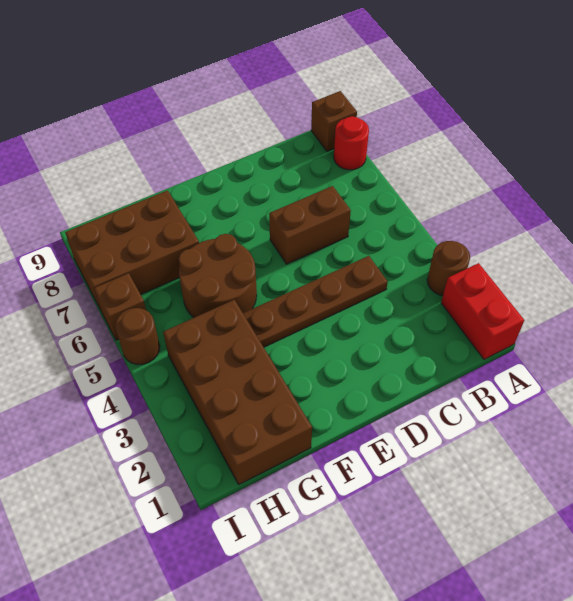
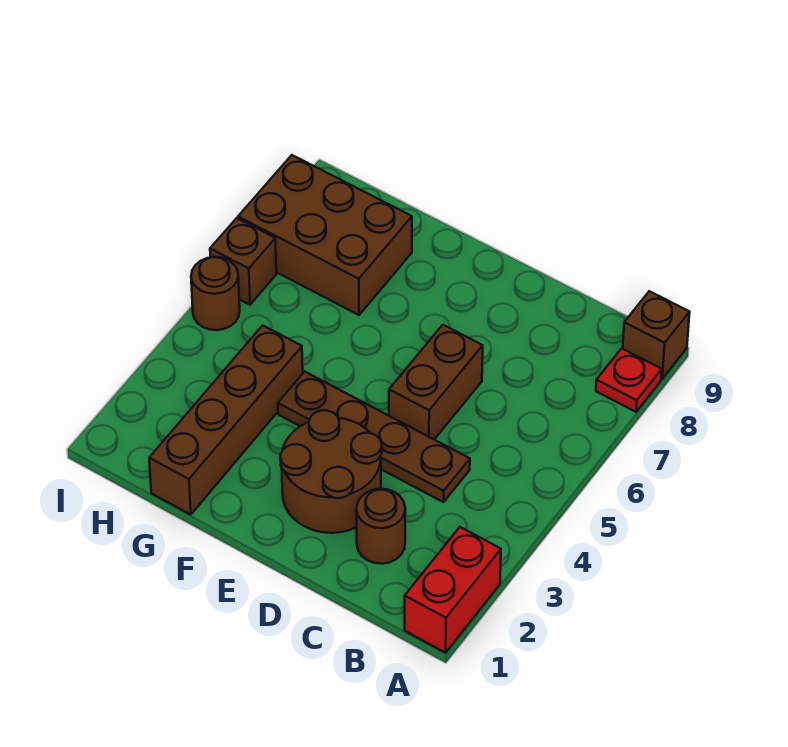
brown round brick A3 level 1 -> brown round brick C2 level 1
red round brick A8 level 1 -> red plate A8 level 1
brown brick C6:D6 level 1 -> brown brick D5:D6 level 1
brown round brick F5:G6 level 1 -> brown round brick D2:E3 level 1
brown brick G1:H4 level 1 -> brown brick G1:G4 level 1

